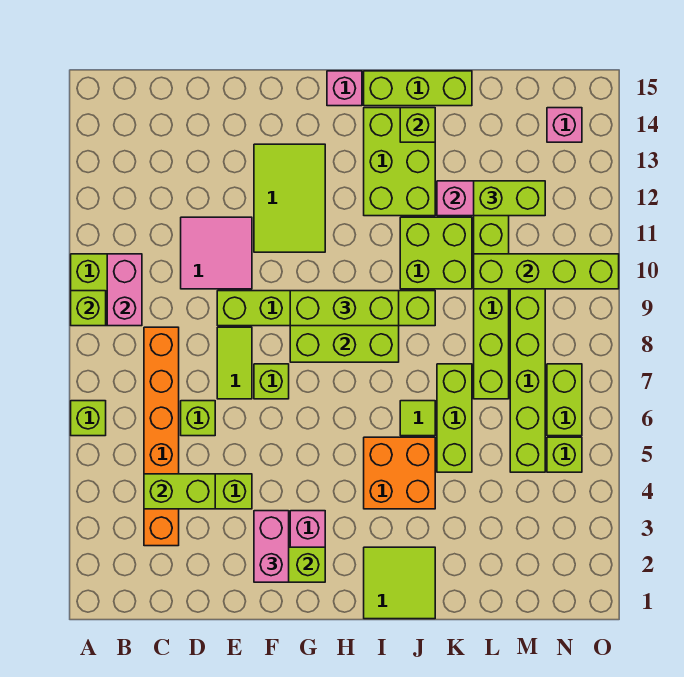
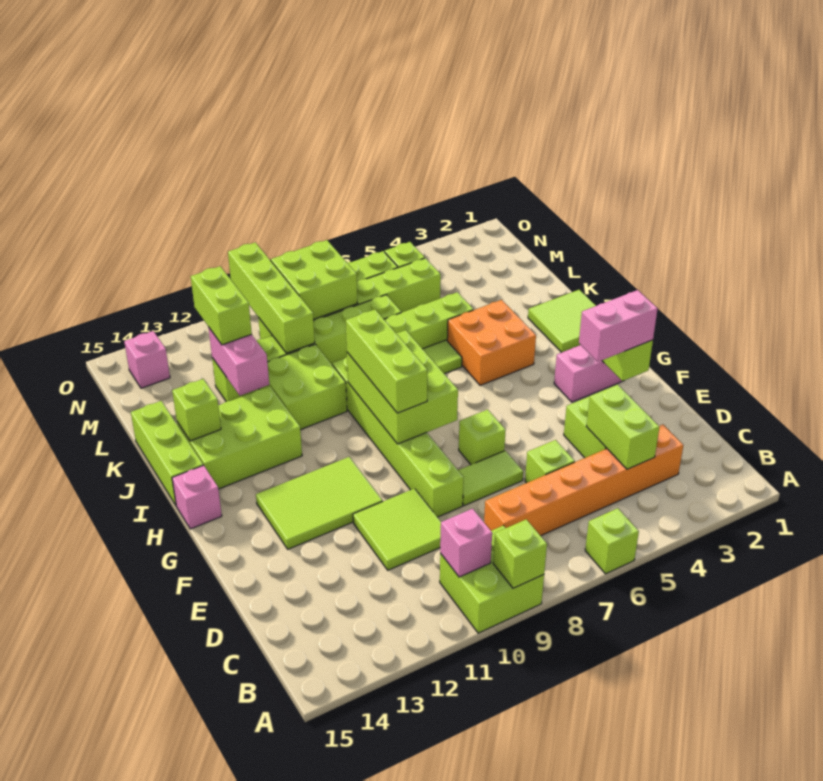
pink brick B9:B10 level 2 -> pink brick B10 level 2
pink tile D10:E11 level 1 -> lime tile D10:E11 level 1
none -> lime brick M8:N9 level 2

